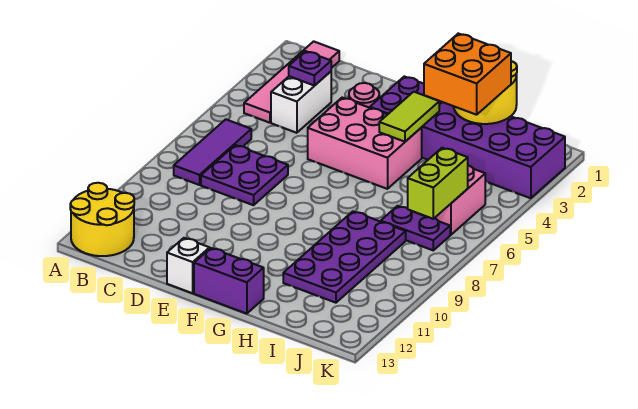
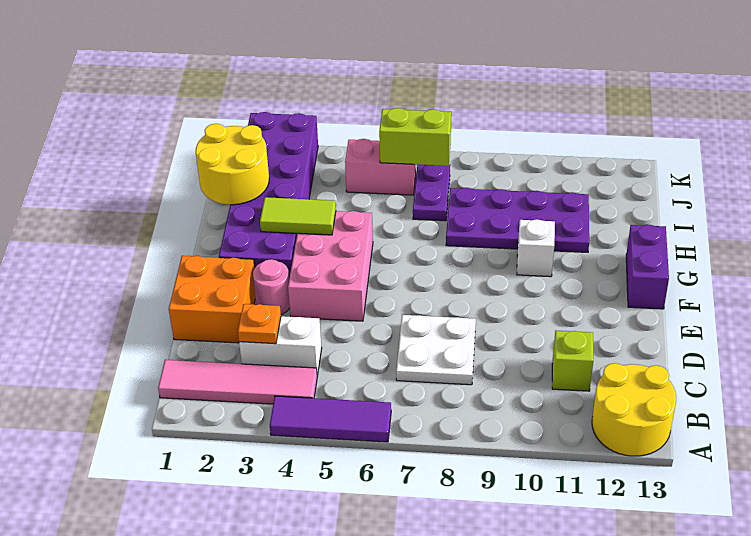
purple tile B6:B8 level 1 -> purple tile A4:A6 level 1
purple plate C3 level 2 -> orange plate C3 level 2
purple plate C7:D8 level 1 -> white plate C7:D8 level 1
none -> lime brick C11 level 1
white brick E13 level 1 -> white brick G10 level 1
orange brick H2:I3 level 3 -> orange brick D1:E2 level 1

